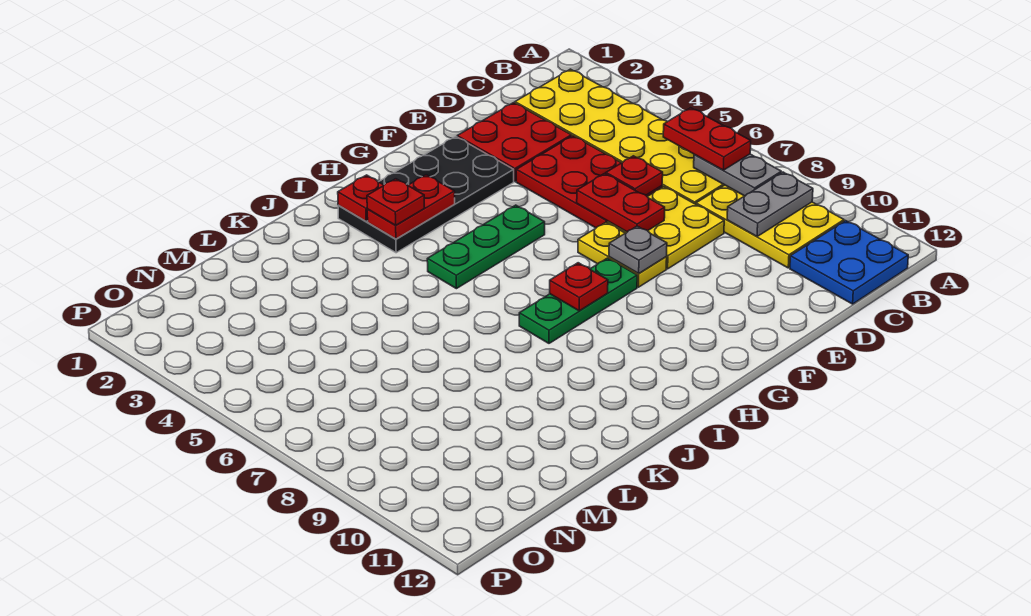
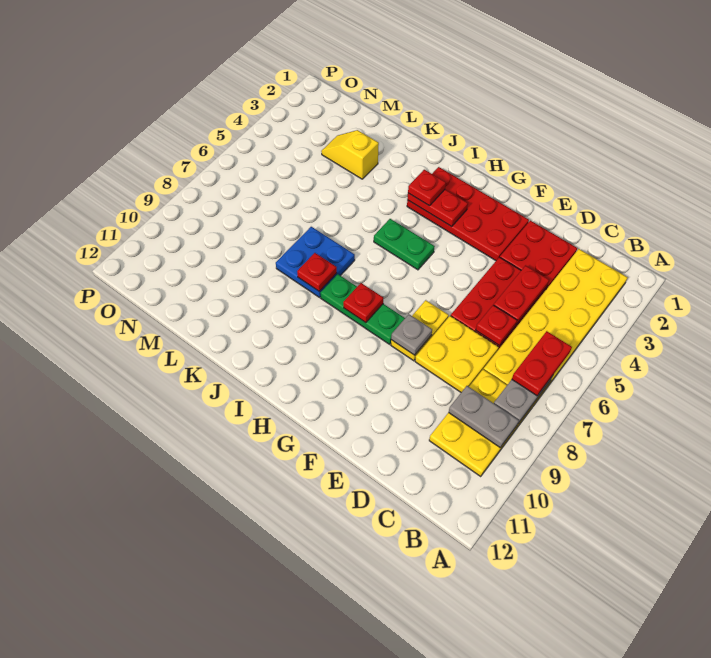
blue plate B11:C12 level 1 -> blue plate J7:K8 level 1
red plate E6:E7 level 2 -> red plate D4:D5 level 2
black plate F2:I3 level 1 -> red plate F2:I3 level 1
green plate G5:I5 level 1 -> green plate H5:I5 level 1
red plate I2 level 2 -> red plate J8 level 2
none -> yellow slope L3:M3 level 1 top L

